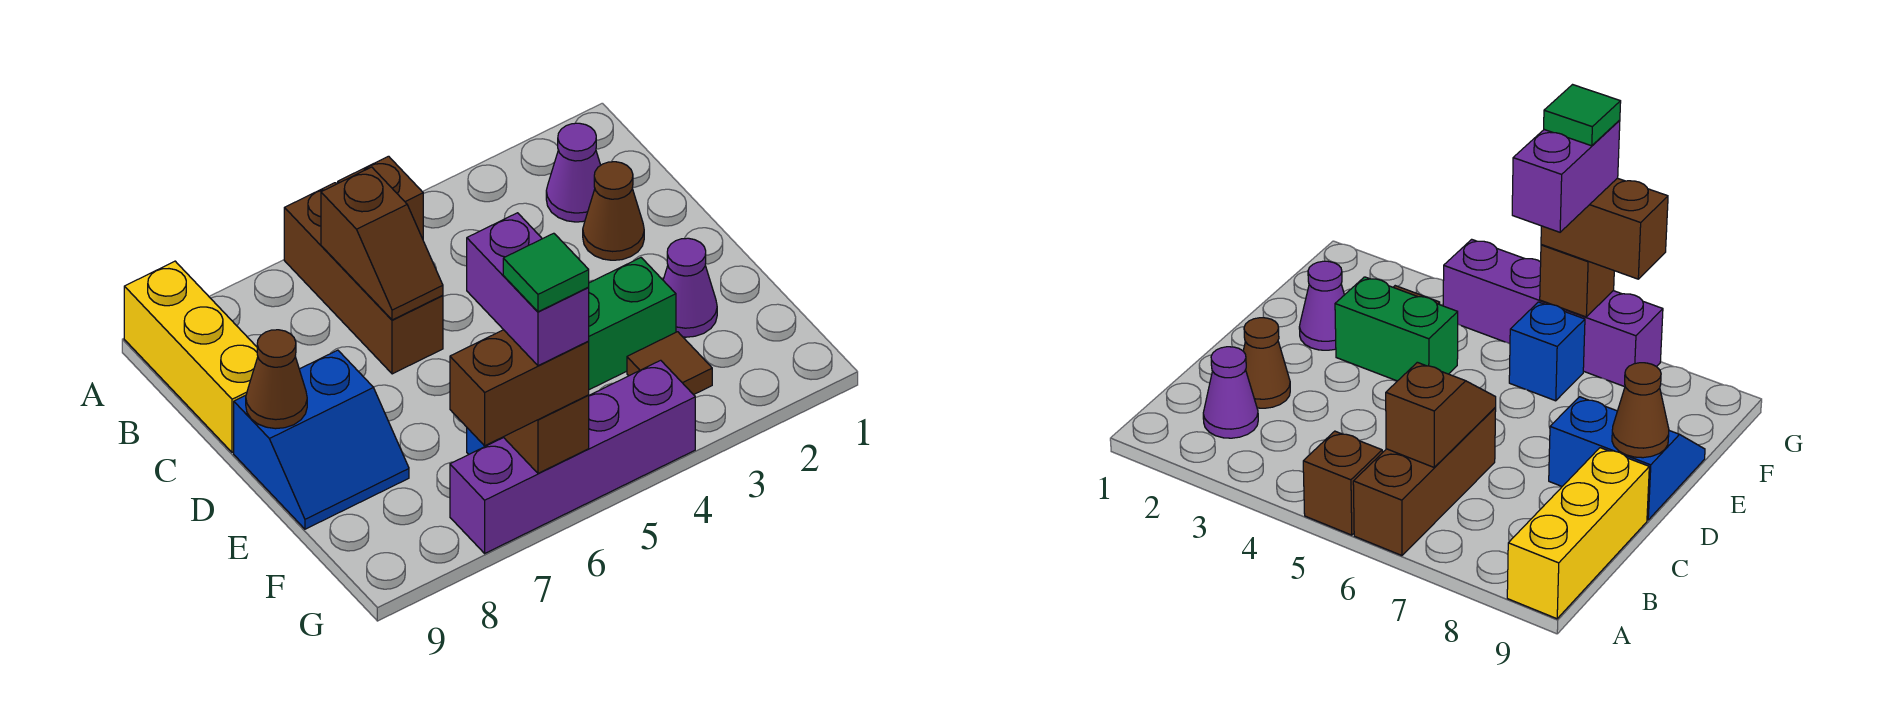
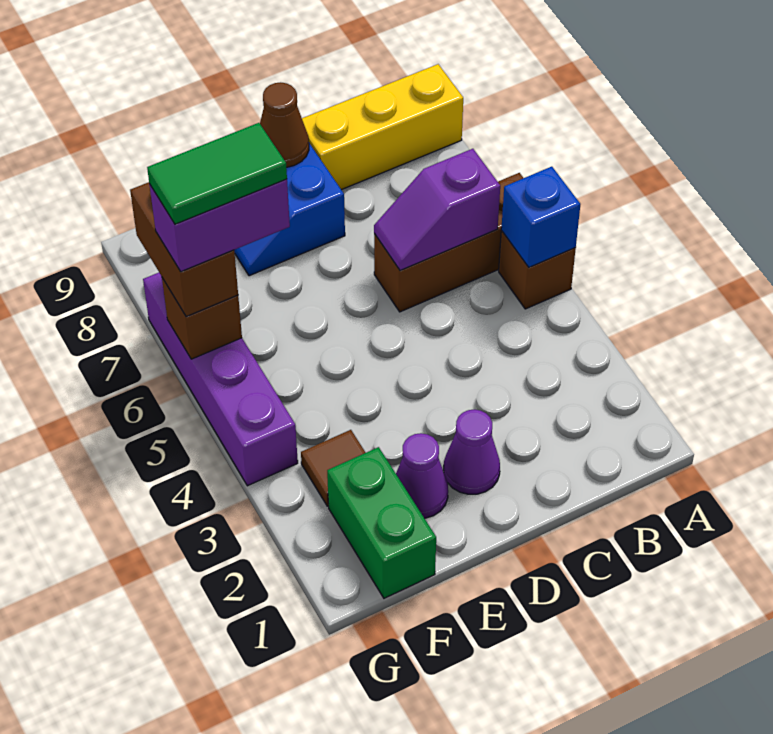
purple cone B2 level 1 -> purple cone D2 level 1
brown slope B6:C6 level 2 top B -> purple slope B6:C6 level 2 top B
brown cone C2 level 1 -> none
green brick E3:E4 level 1 -> green brick F1:F2 level 1
blue brick F6 level 1 -> blue brick A5 level 2
green tile G6 level 5 -> green tile F6:G6 level 5

